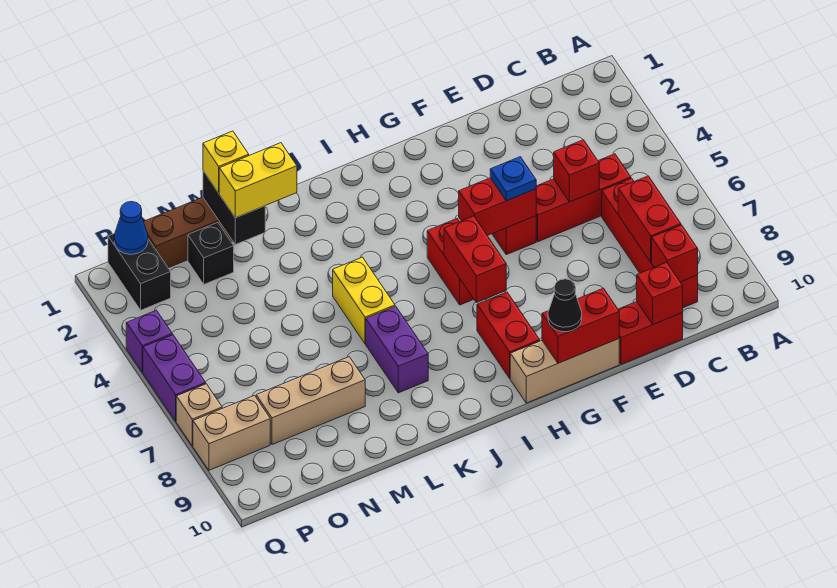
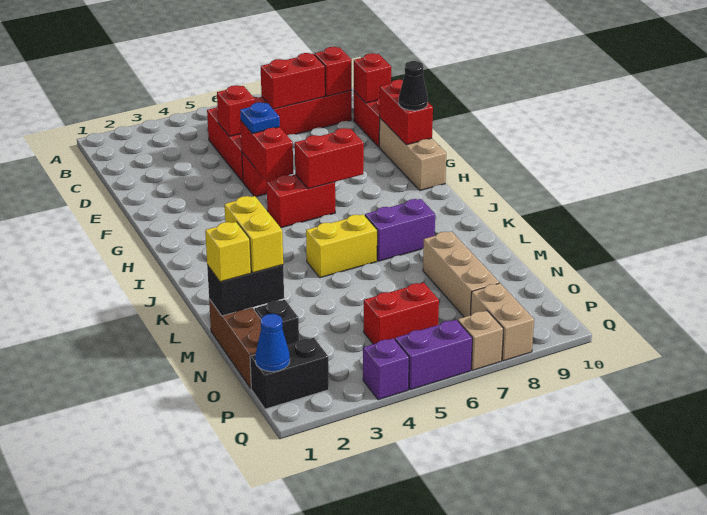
red brick H8:H9 level 1 -> red brick O5:O6 level 1

